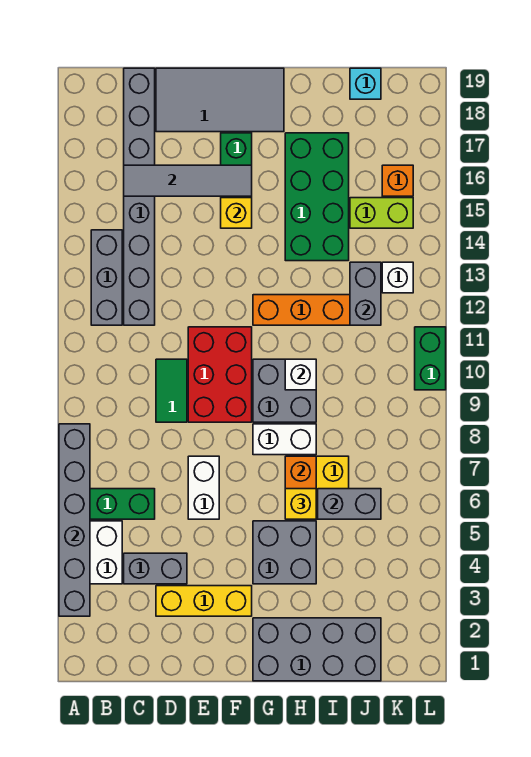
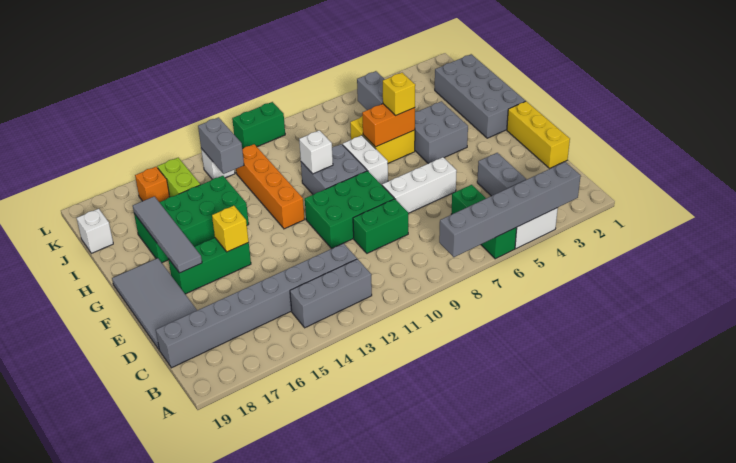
grey tile C16:F16 level 2 -> grey tile F17:I17 level 2
yellow brick D3:F3 level 1 -> yellow brick D1:F1 level 1
green tile D9:D10 level 1 -> green brick D9:D10 level 1
white brick E6:E7 level 1 -> white brick E6:E8 level 1
red brick E9:F11 level 1 -> green brick E9:F11 level 1
grey brick J12:J13 level 2 -> grey brick J13:K13 level 2
cyan brick J19 level 1 -> white brick J19 level 1

